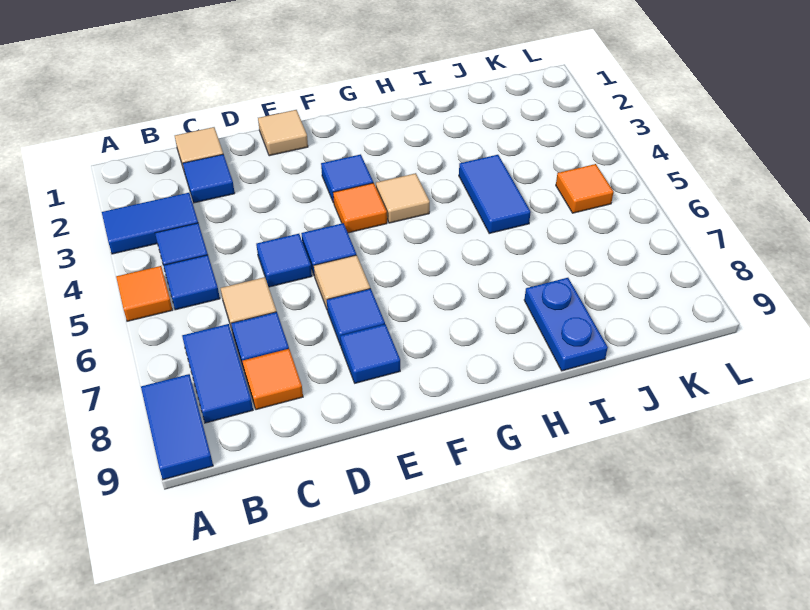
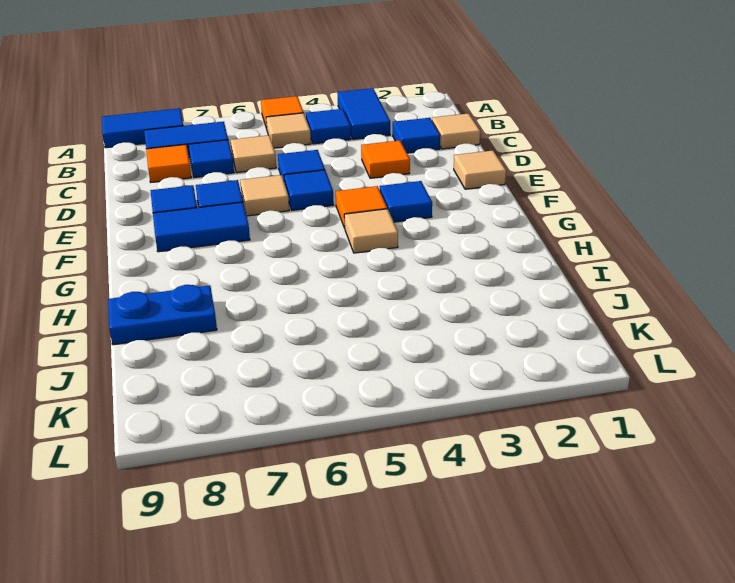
blue tile B5 level 1 -> tan tile B5 level 1
blue tile I4:I5 level 1 -> blue tile F7:F8 level 1
orange tile K5 level 1 -> orange tile D3 level 1

